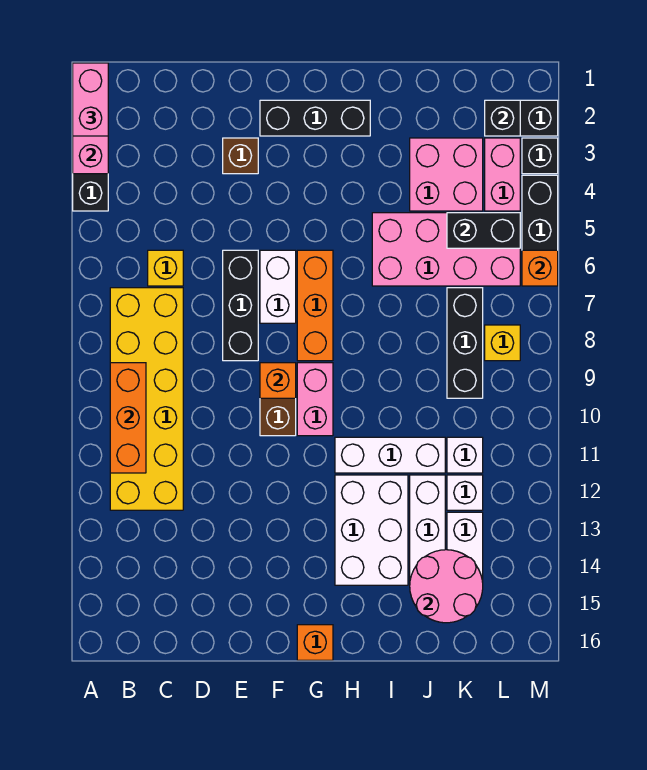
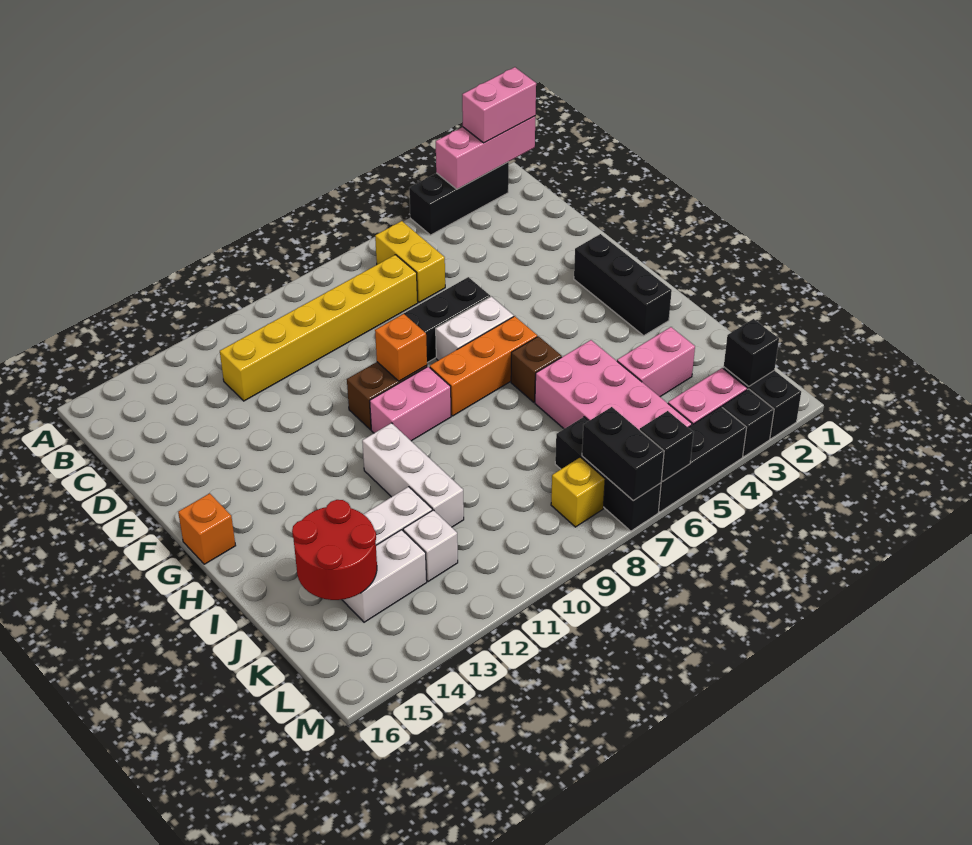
yellow brick B7:C12 level 1 -> yellow brick C7:C12 level 1
orange brick B9:B11 level 2 -> none
yellow brick C6 level 1 -> yellow brick B6:C6 level 1
brown brick E3 level 1 -> brown brick H6 level 1
white brick H12:I14 level 1 -> none
pink brick J3:K4 level 1 -> pink brick J3:J4 level 1
pink round brick J14:K15 level 2 -> red round brick J14:K15 level 2
black brick K5:L5 level 2 -> black brick L7:M7 level 2
black brick K7:K9 level 1 -> black brick K7:M7 level 1
white brick K11 level 1 -> none
orange brick M6 level 2 -> black brick M6 level 2

